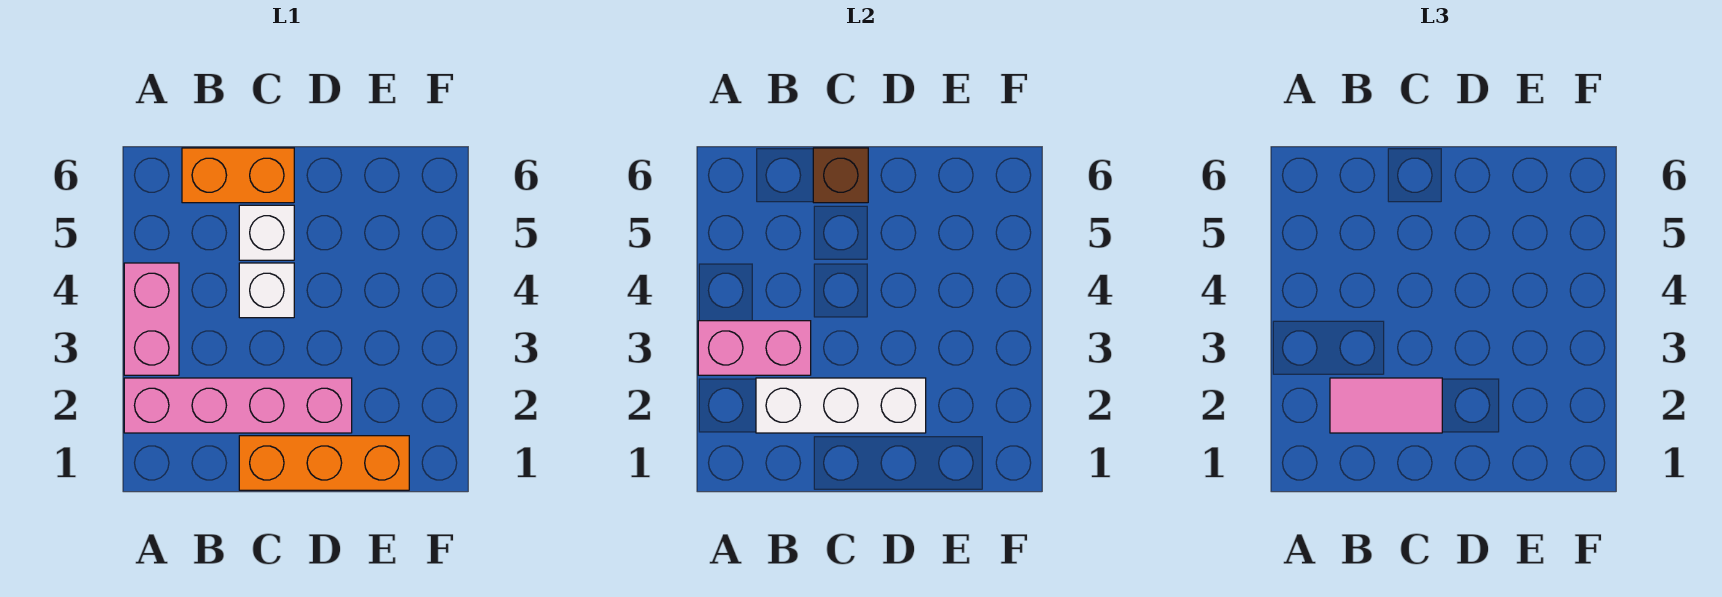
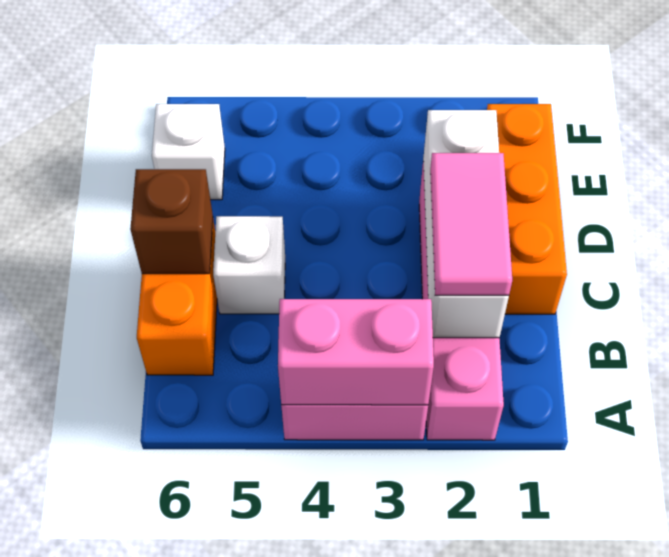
pink brick A3:B3 level 2 -> pink brick A3:A4 level 2
white brick C4 level 1 -> white brick E6 level 1

